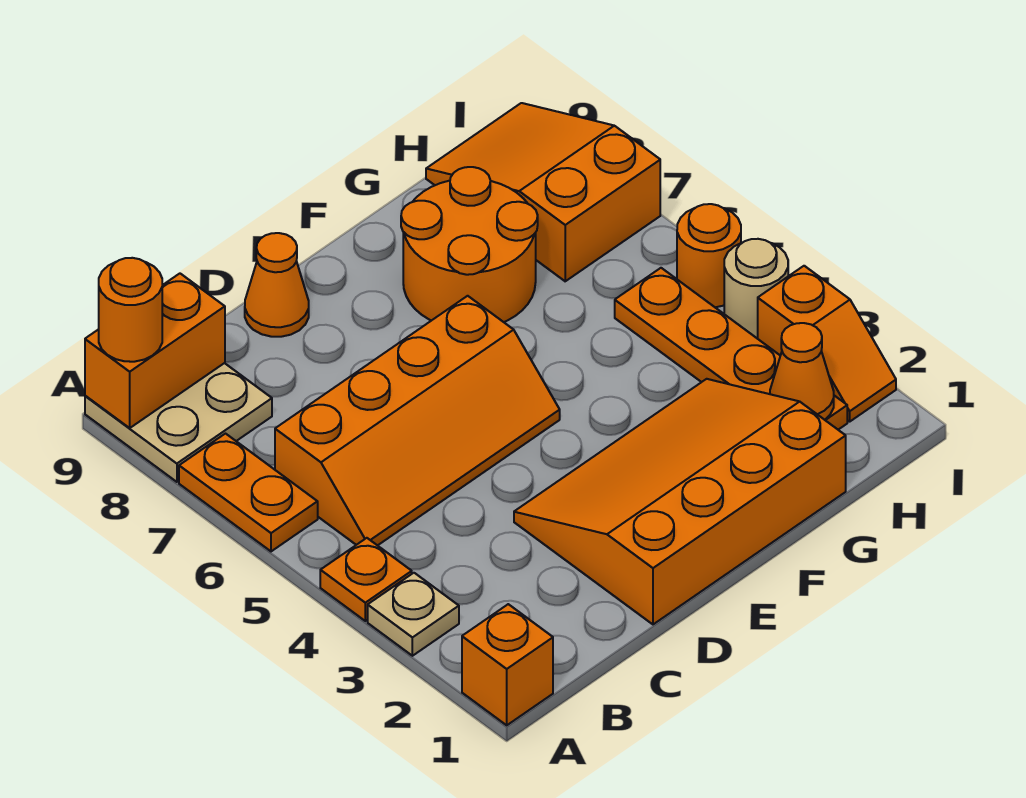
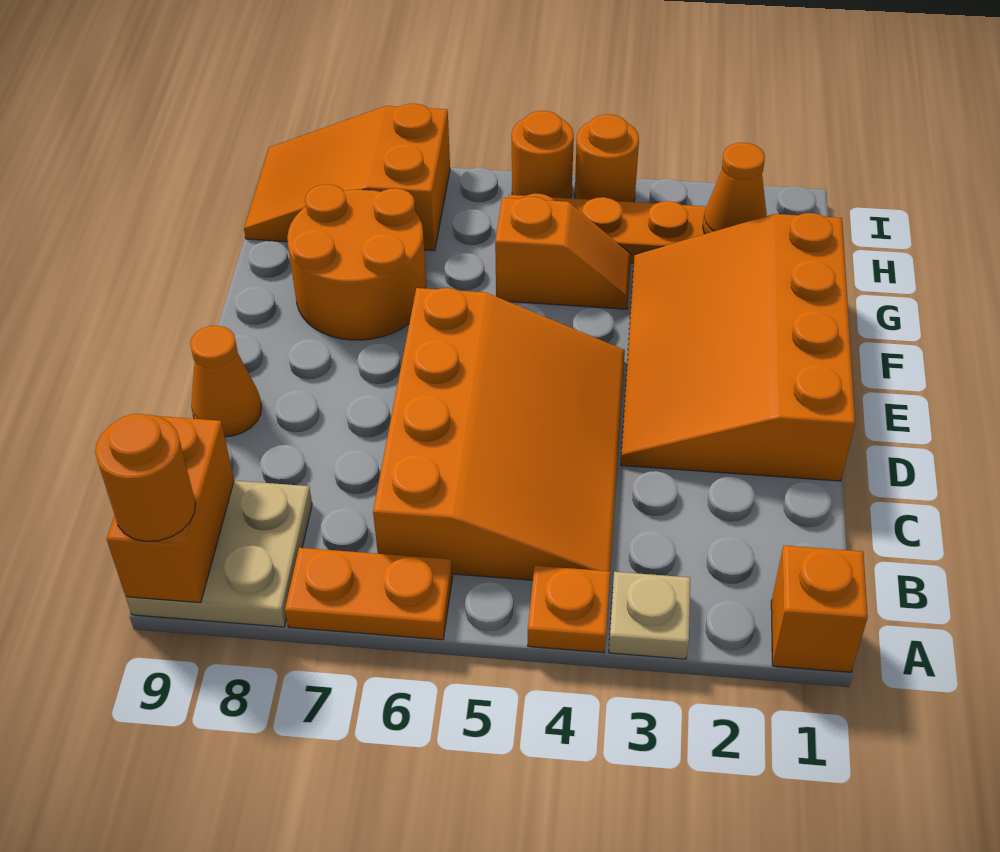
orange slope B5:E6 level 1 top 6 -> orange slope B4:E6 level 1 top 6
orange slope I2:I3 level 1 top 3 -> orange slope G4:G5 level 1 top 5
tan round brick I4 level 1 -> orange round brick I4 level 1

